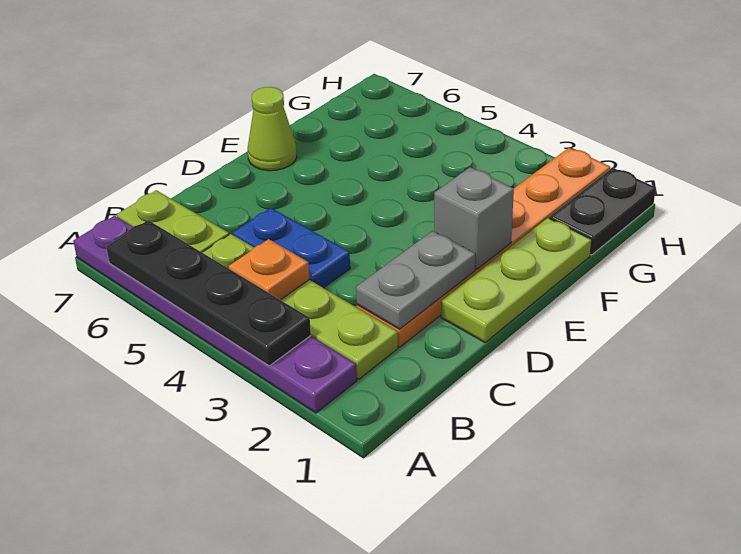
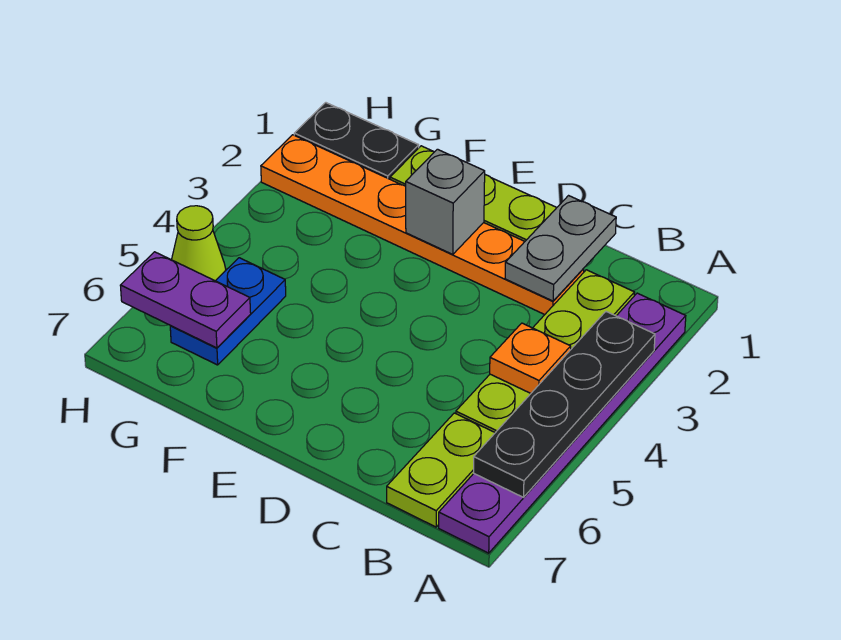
grey plate C2:D2 level 2 -> grey plate C1:C2 level 2
blue plate C4:C5 level 1 -> blue plate G5:G6 level 1
lime cone E7 level 1 -> lime cone H5 level 1
none -> purple plate G6:H6 level 2

